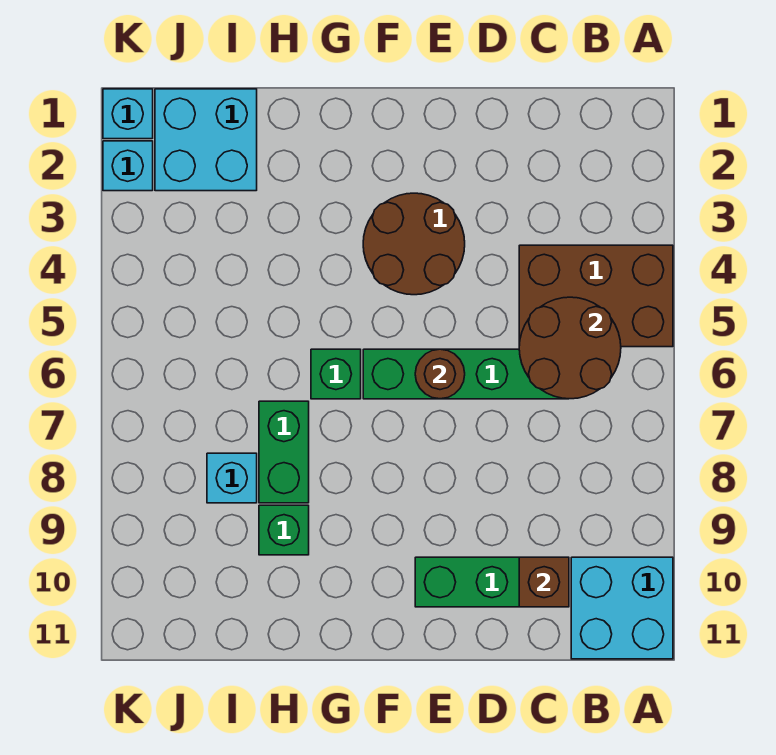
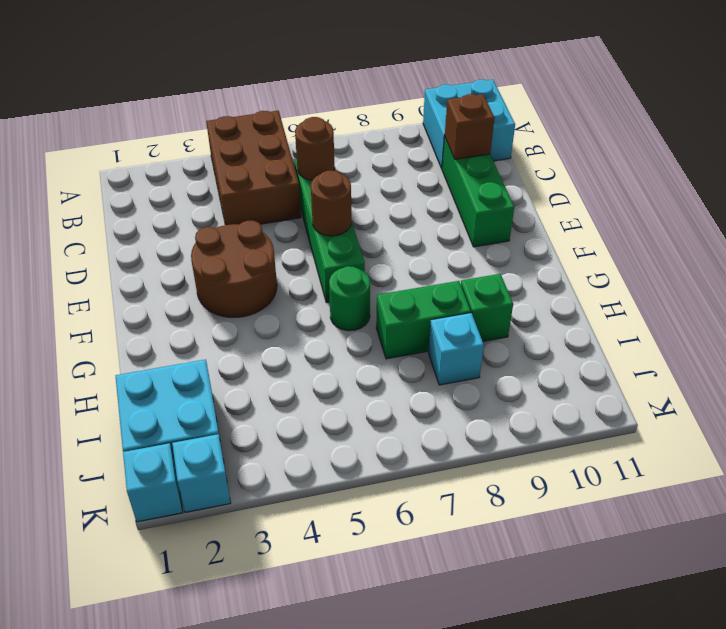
brown round brick B5:C6 level 2 -> brown round brick C6 level 2
green brick G6 level 1 -> green round brick G6 level 1

